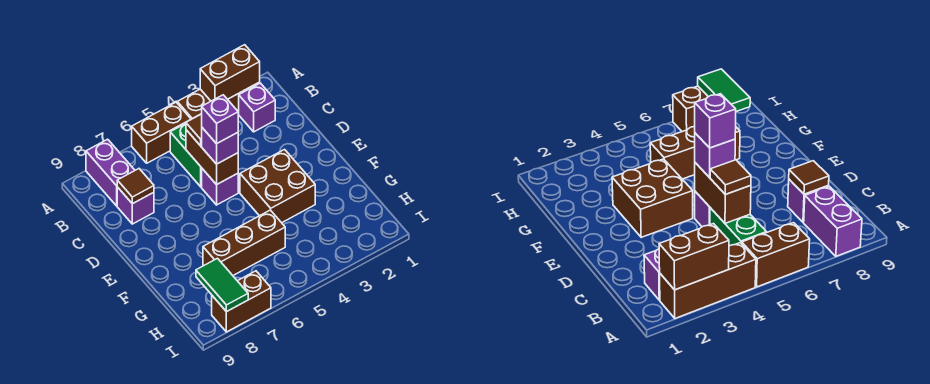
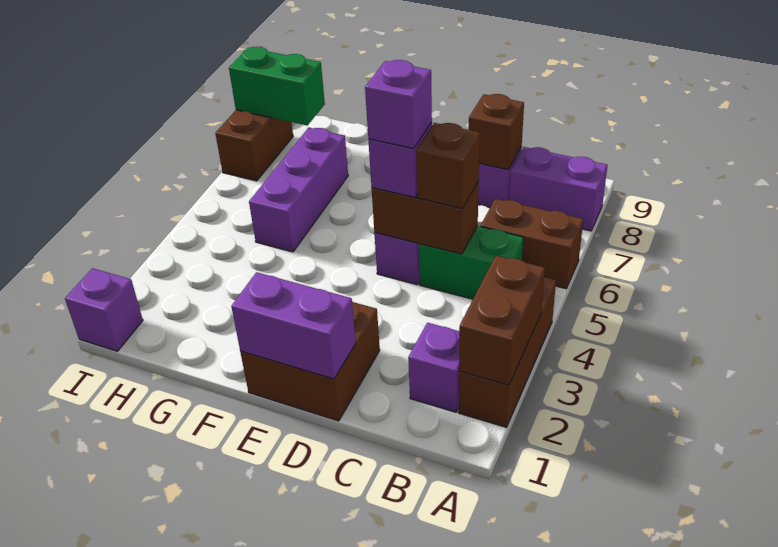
brown brick A5:A6 level 1 -> brown brick A6:B6 level 1
brown tile C5 level 3 -> brown brick C5 level 3
brown tile C8 level 2 -> brown brick C8 level 2
none -> purple brick D1:E1 level 2
brown brick E3:F4 level 1 -> brown brick D1:E2 level 1
brown brick G5:G7 level 1 -> purple brick G5:G7 level 1
green tile H8:I8 level 2 -> green brick H8:I8 level 2
none -> purple brick I1 level 1

